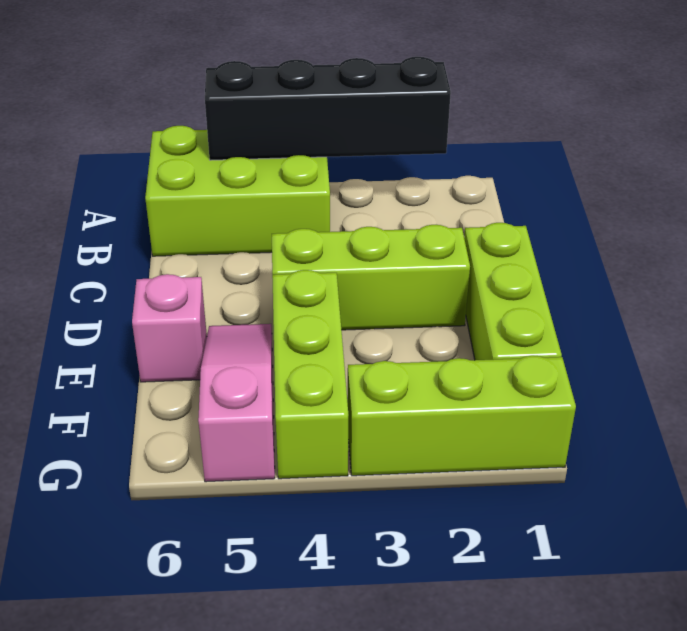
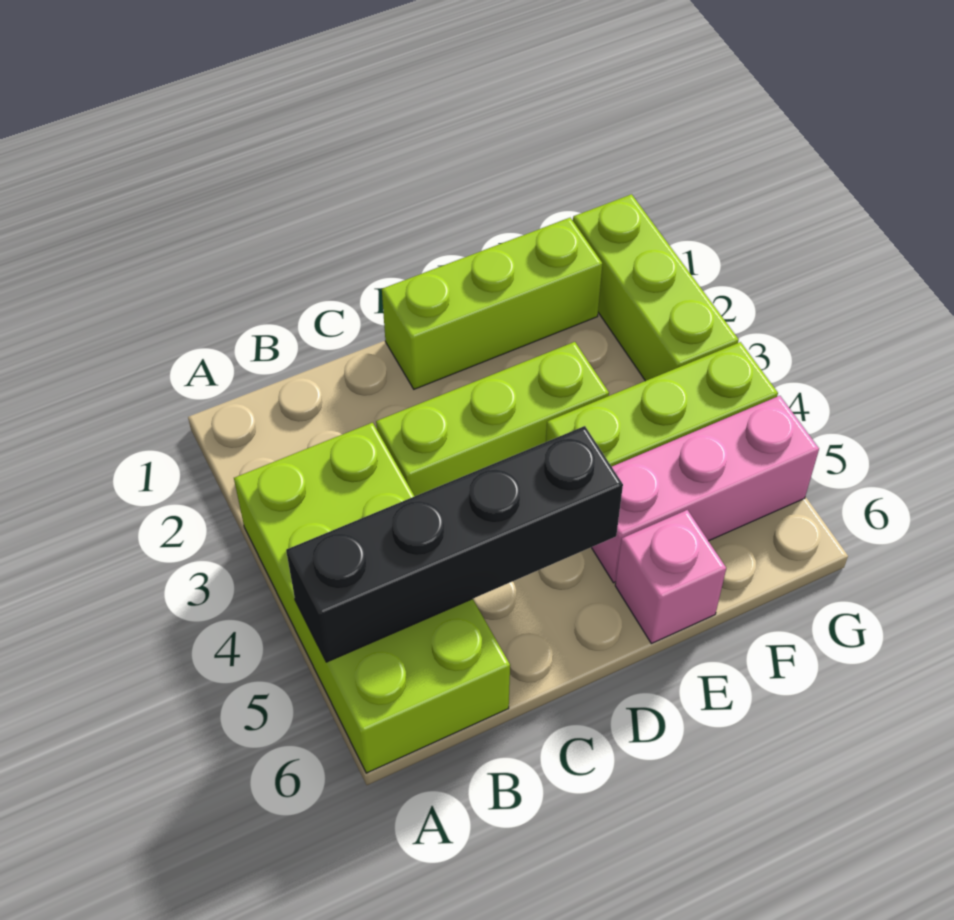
black brick A2:A5 level 2 -> black brick A5:D5 level 2
lime brick A4:B6 level 1 -> lime brick A3:B6 level 1
lime brick D2:D4 level 1 -> lime brick C3:E3 level 1
pink slope E5:G5 level 1 top G -> pink brick E5:G5 level 1

